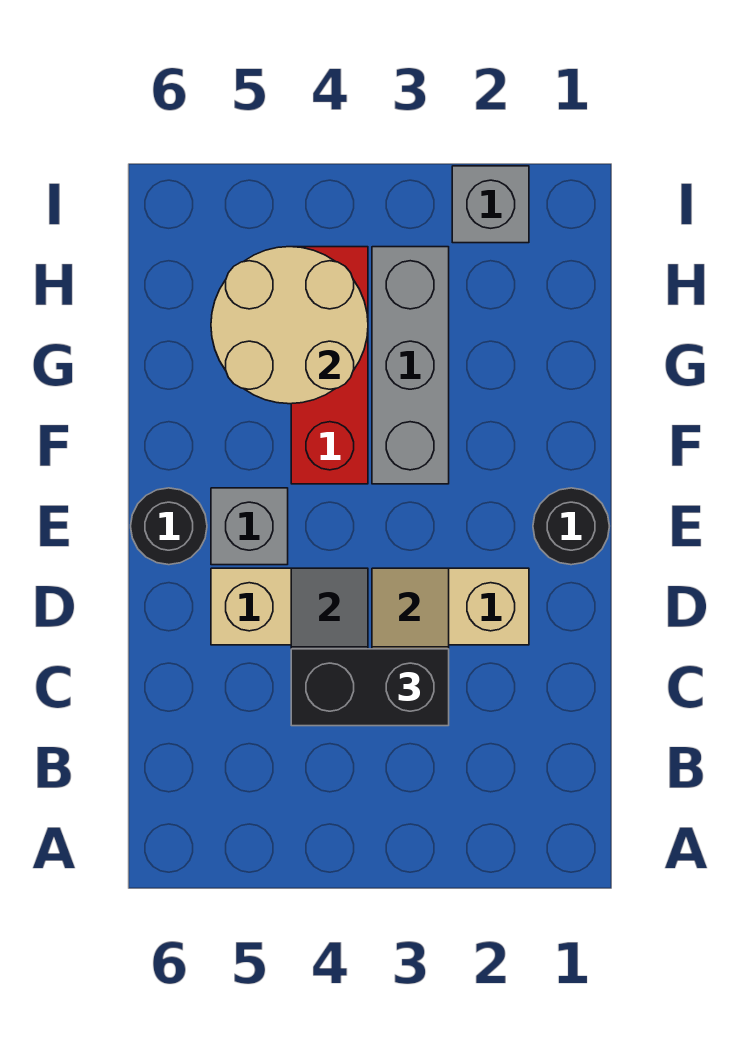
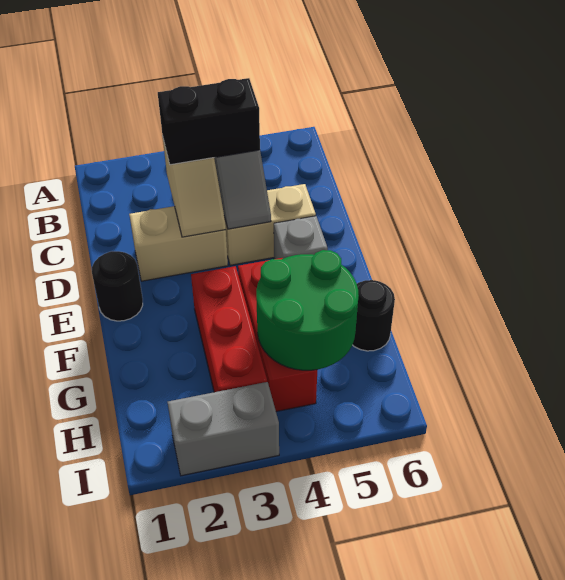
black round brick E6 level 1 -> black round brick G6 level 1
grey brick F3:H3 level 1 -> red brick F3:H3 level 1
tan round brick G4:H5 level 2 -> green round brick G4:H5 level 2
grey brick I2 level 1 -> grey brick I2:I3 level 1

